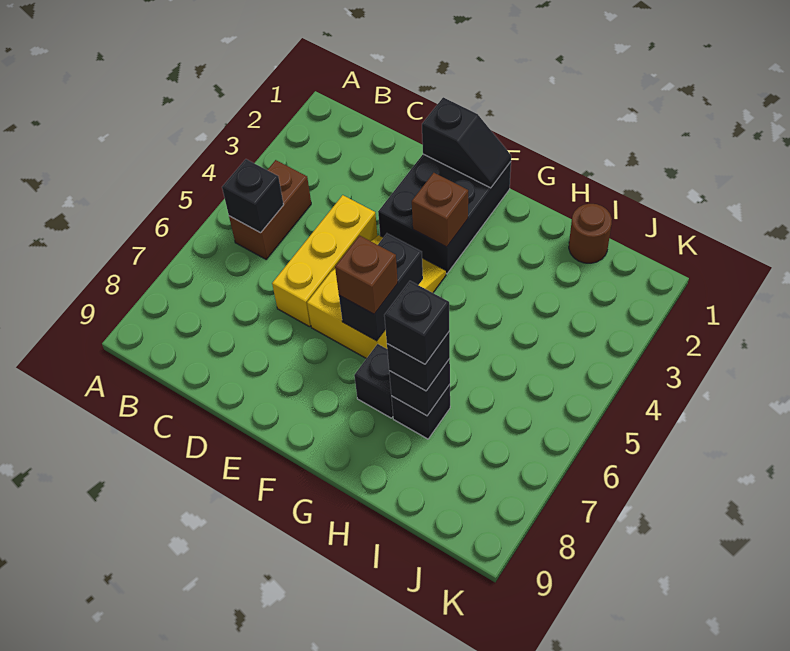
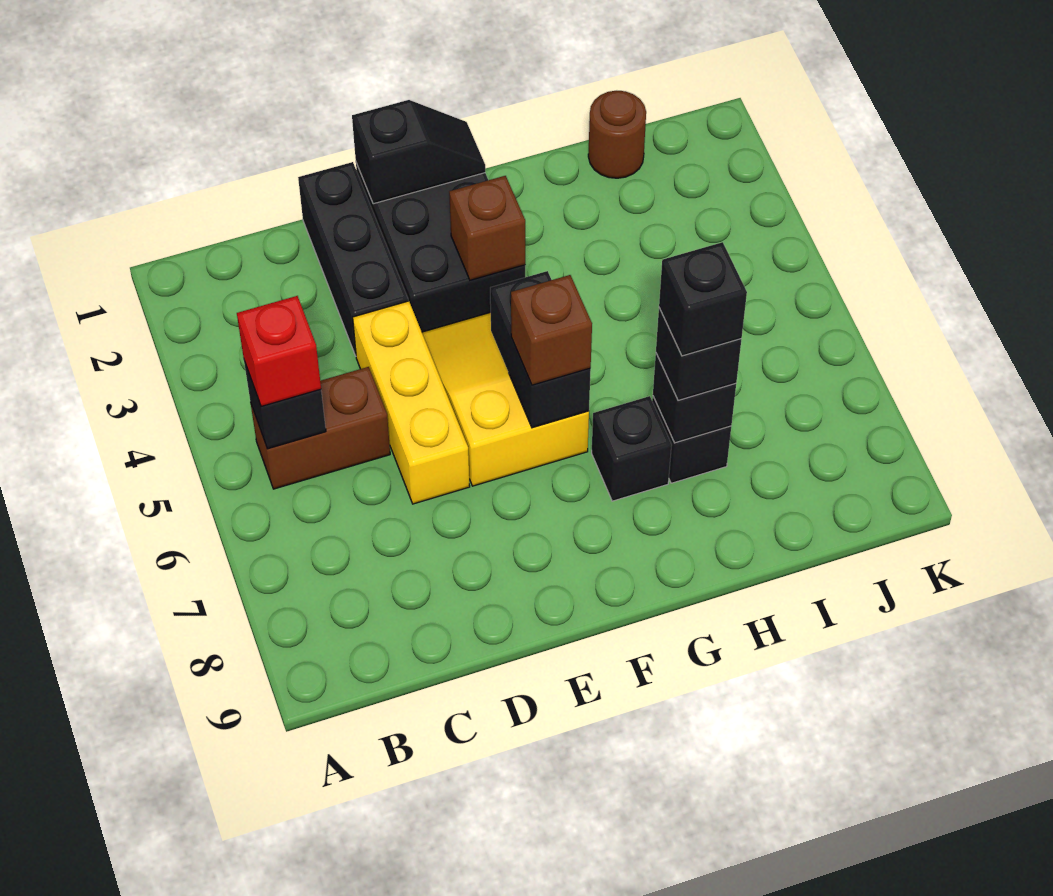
brown brick B4:B5 level 1 -> brown brick B5:C5 level 1
none -> red brick B5 level 3
none -> black brick D1:D3 level 1

